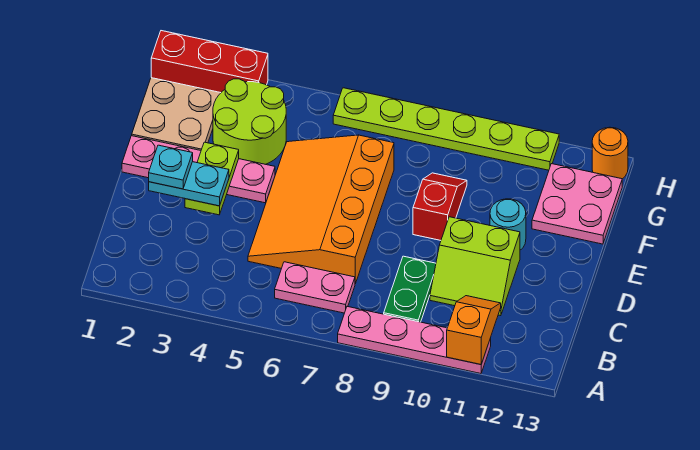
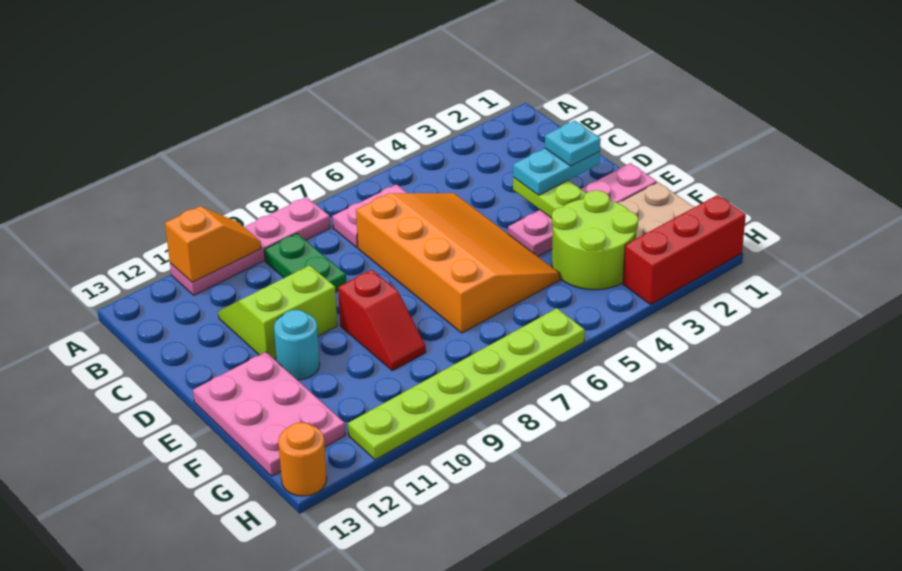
orange slope A11:B11 level 2 top A -> orange slope A10:A11 level 2 top 11
pink plate F12:G13 level 1 -> pink plate E12:G13 level 1

